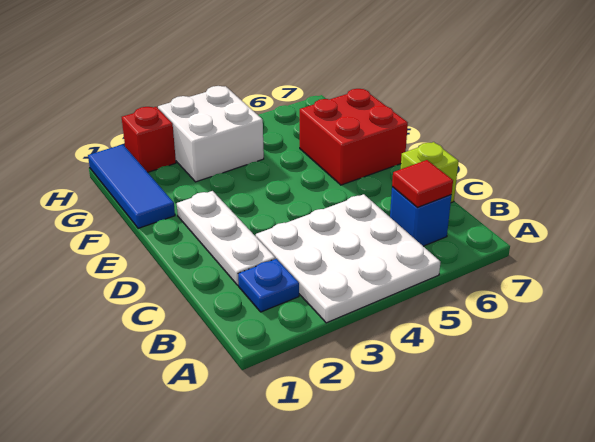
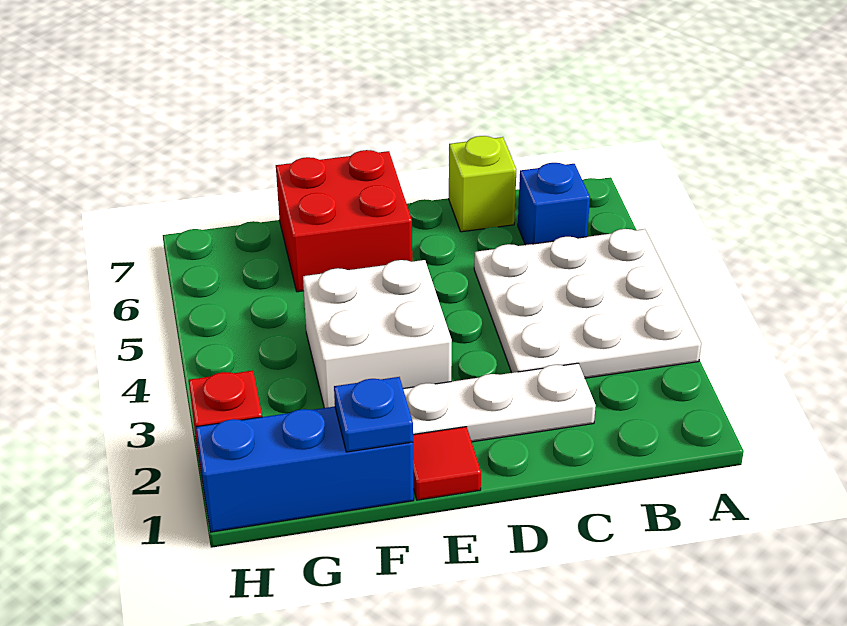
blue plate B2 level 1 -> blue plate F1 level 2
red tile B6 level 2 -> red tile E1 level 1
blue tile F1:H1 level 1 -> blue brick F1:H1 level 1
white brick G3:H4 level 1 -> white brick E3:F4 level 1

